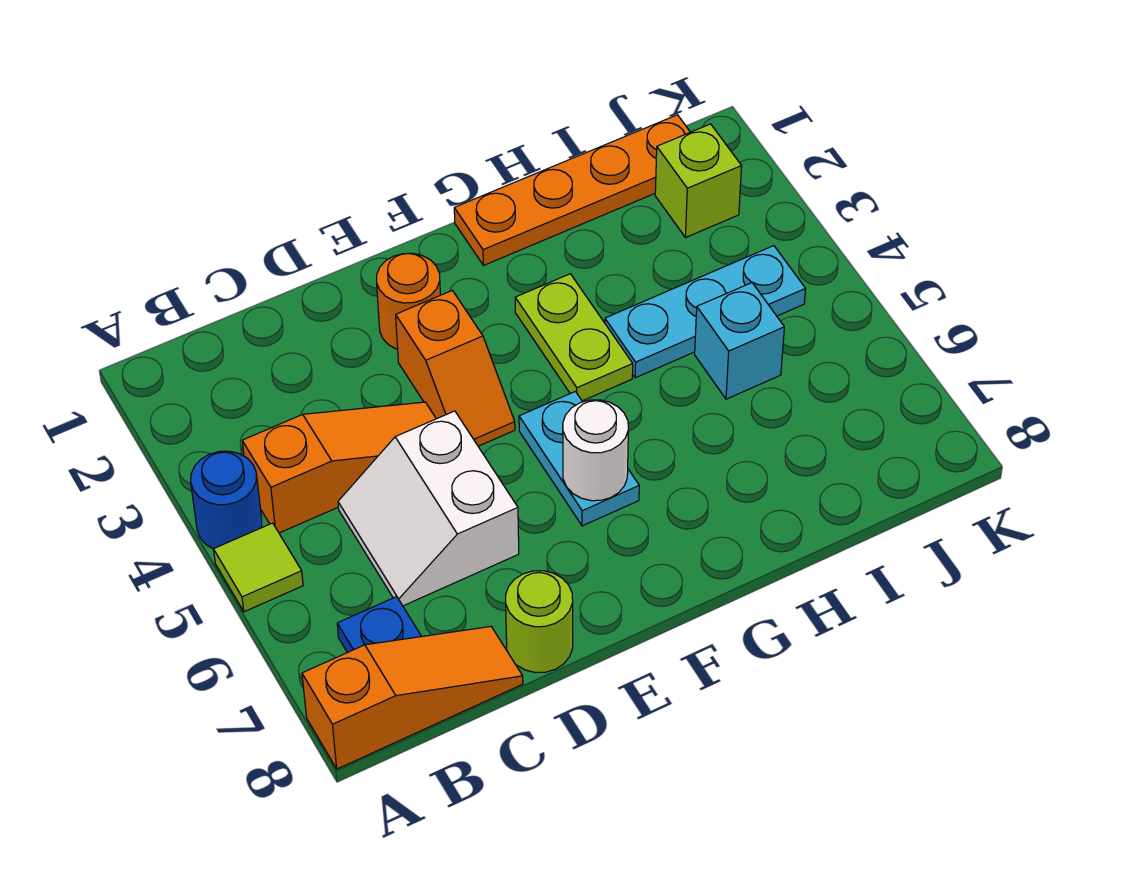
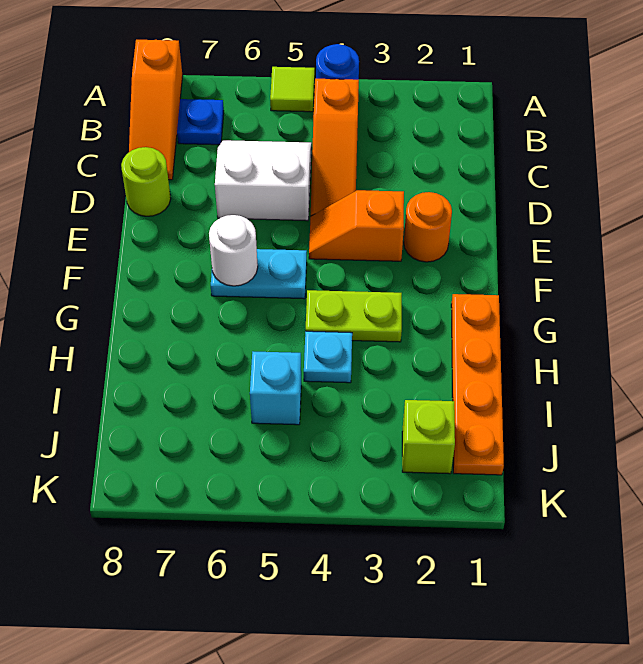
cyan plate H4:J4 level 1 -> cyan plate H4 level 1

